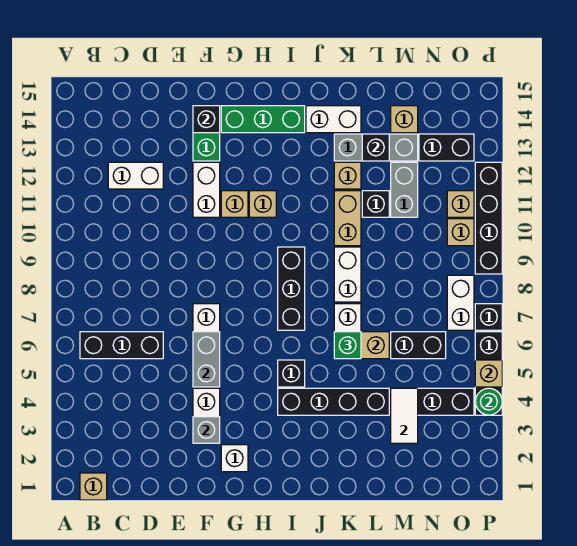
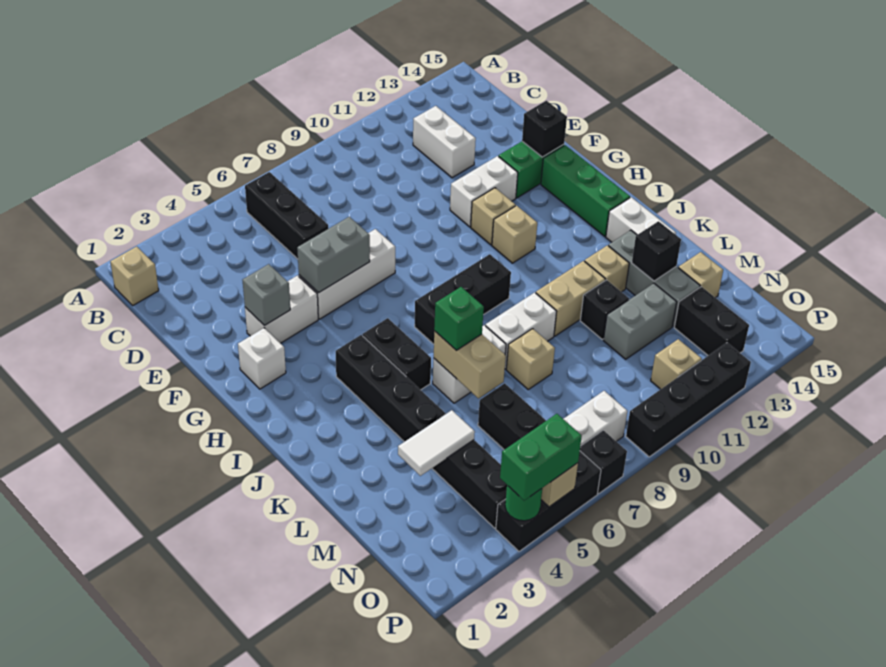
black brick I5 level 1 -> black brick I5:J5 level 1
tan brick O10 level 1 -> tan brick L8 level 1
none -> green brick P4:P5 level 3

